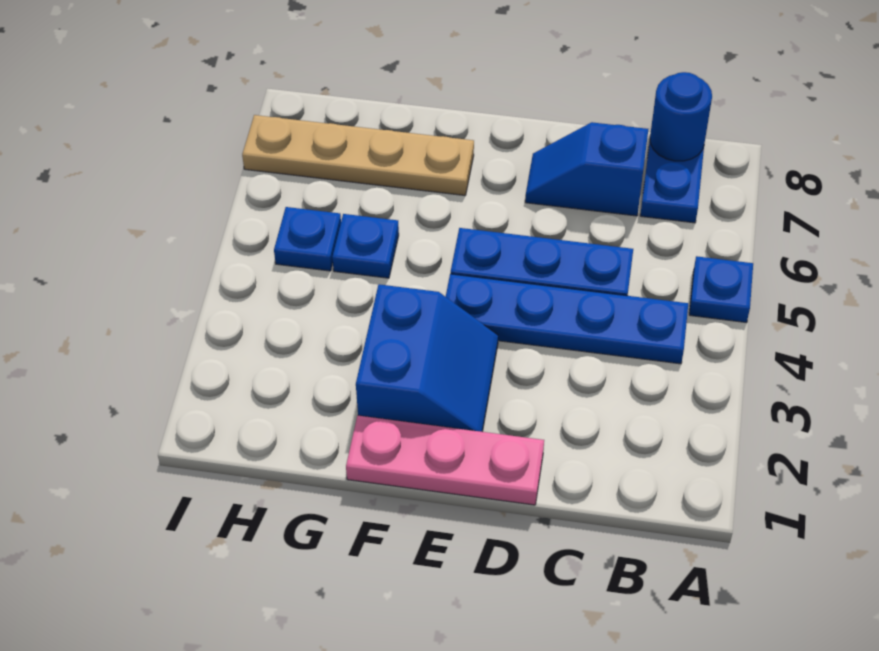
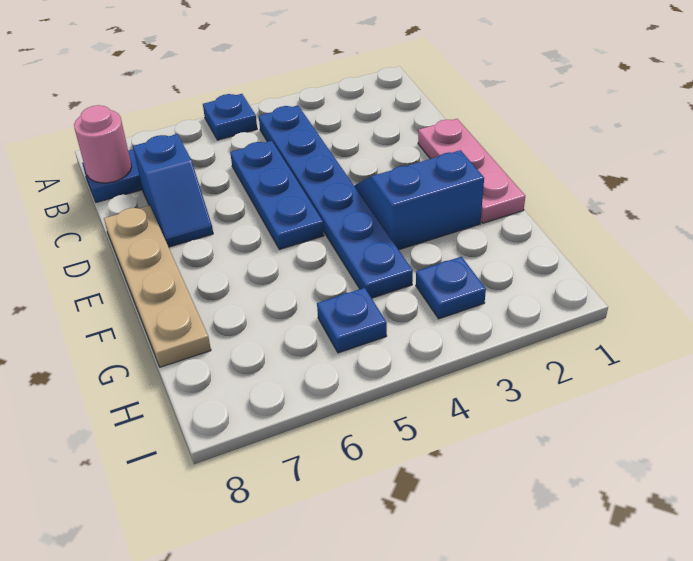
blue plate B4:E4 level 1 -> blue plate B4:G4 level 1
blue round brick B8 level 2 -> pink round brick B8 level 2
tan plate F7:I7 level 1 -> tan plate D8:G8 level 1
blue plate G5 level 1 -> blue plate H3 level 1

